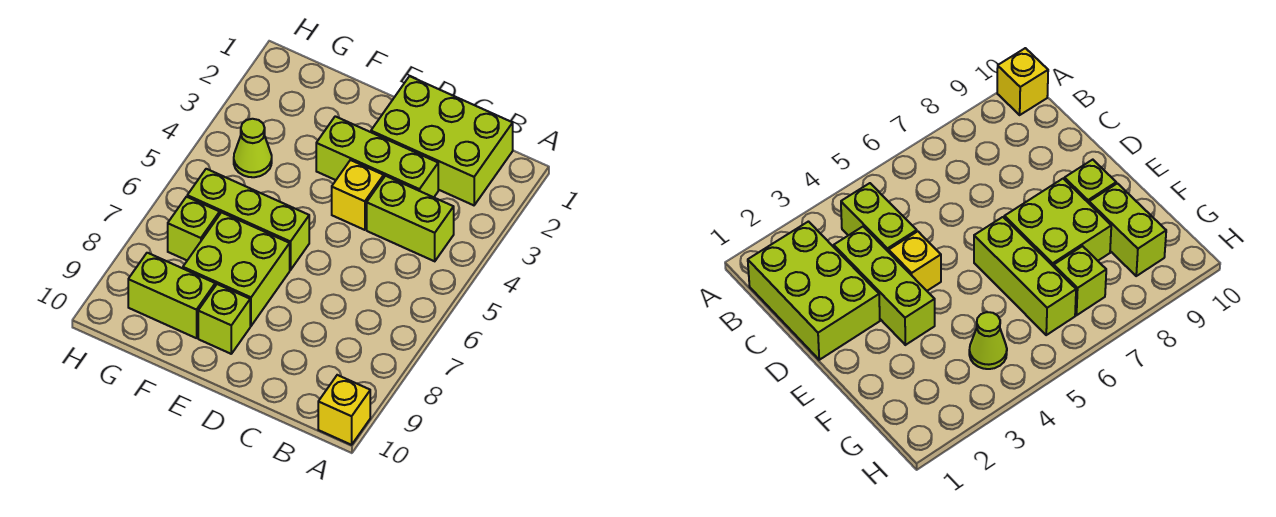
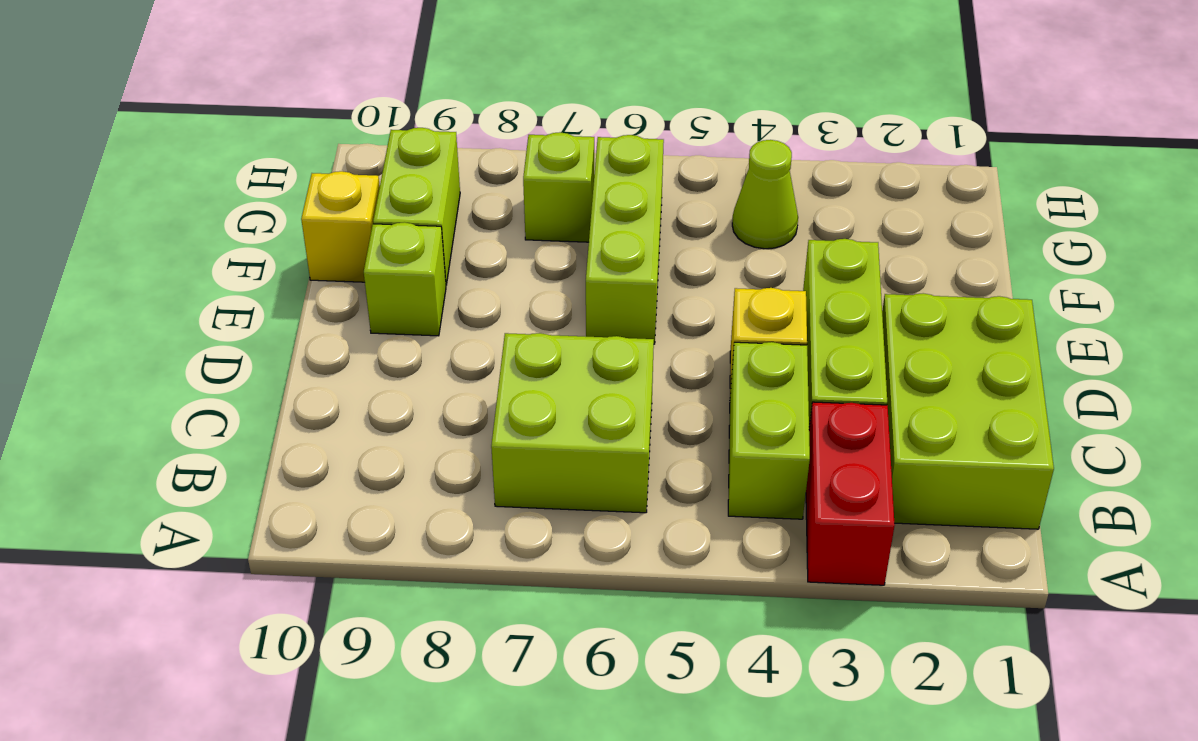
none -> red brick A3:B3 level 1
yellow brick A10 level 1 -> yellow brick F10 level 1
lime brick E7:F8 level 1 -> lime brick B6:C7 level 1

